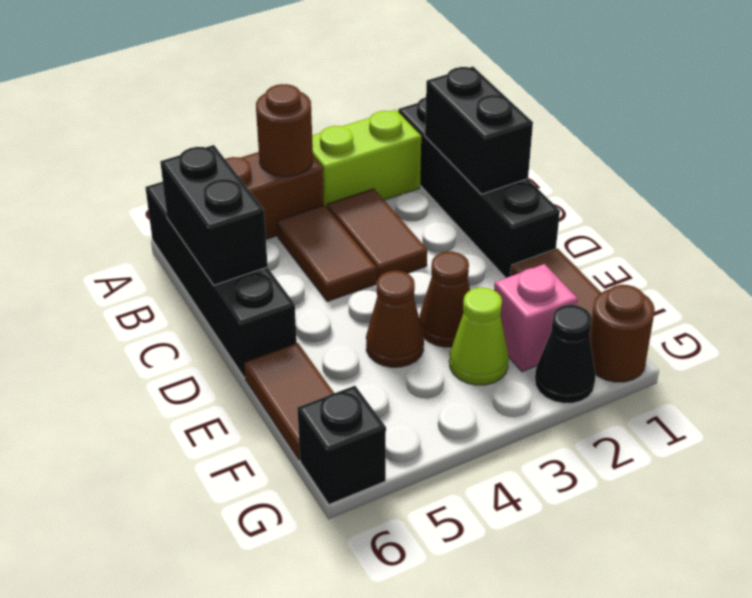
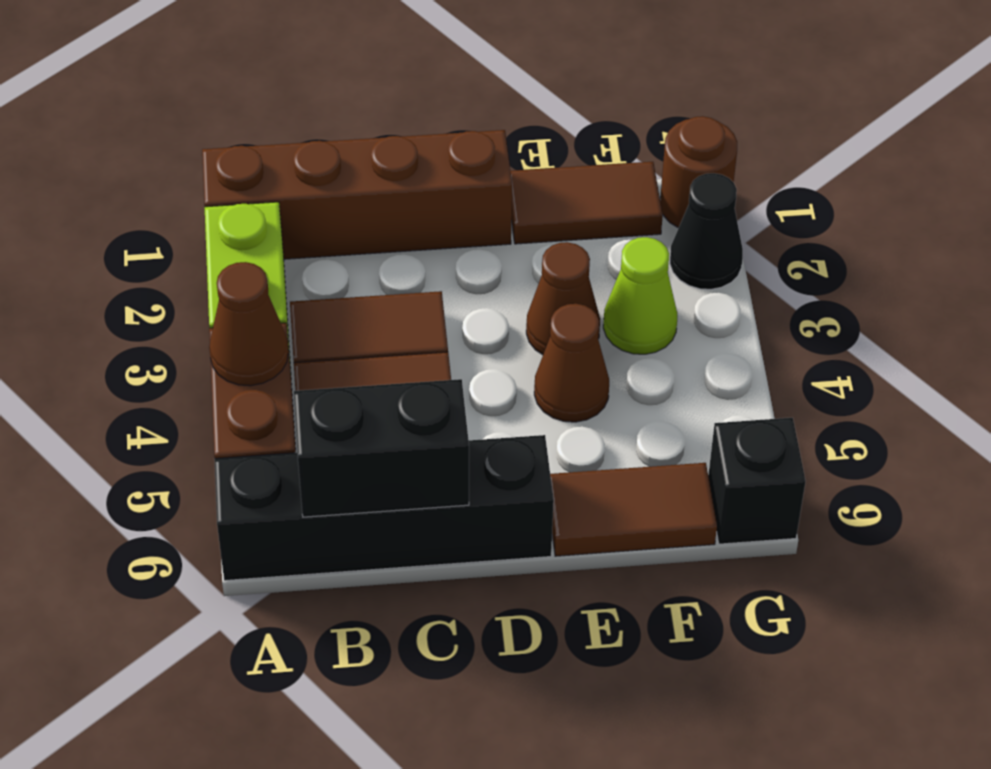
black brick A1:D1 level 1 -> brown brick A1:D1 level 1
brown round brick A4 level 2 -> brown cone A4 level 2
black brick B1:C1 level 2 -> none
pink brick F2 level 1 -> none

